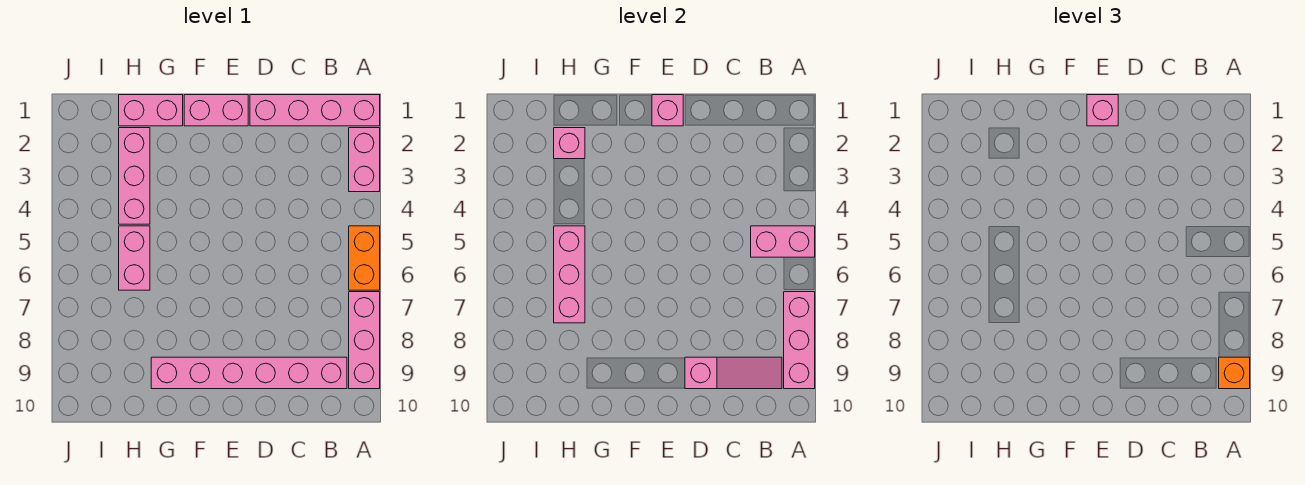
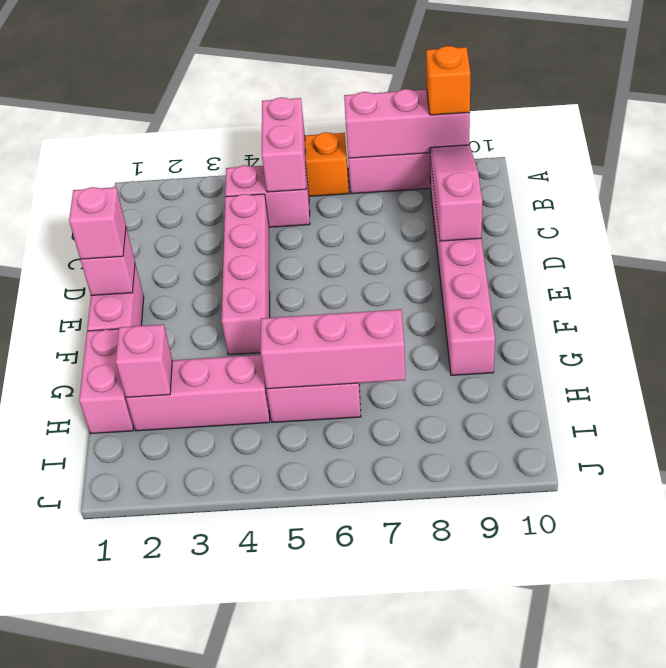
pink brick A1:D1 level 1 -> pink brick C4:F4 level 1
pink brick A2:A3 level 1 -> pink brick B4:B5 level 1

